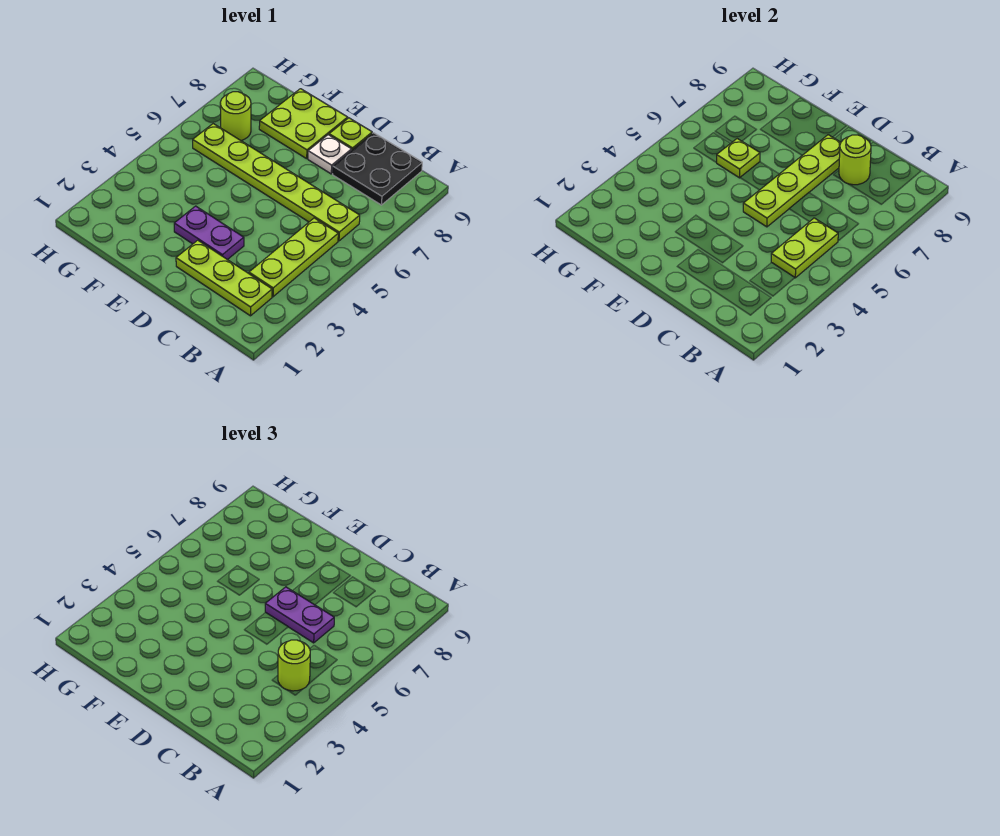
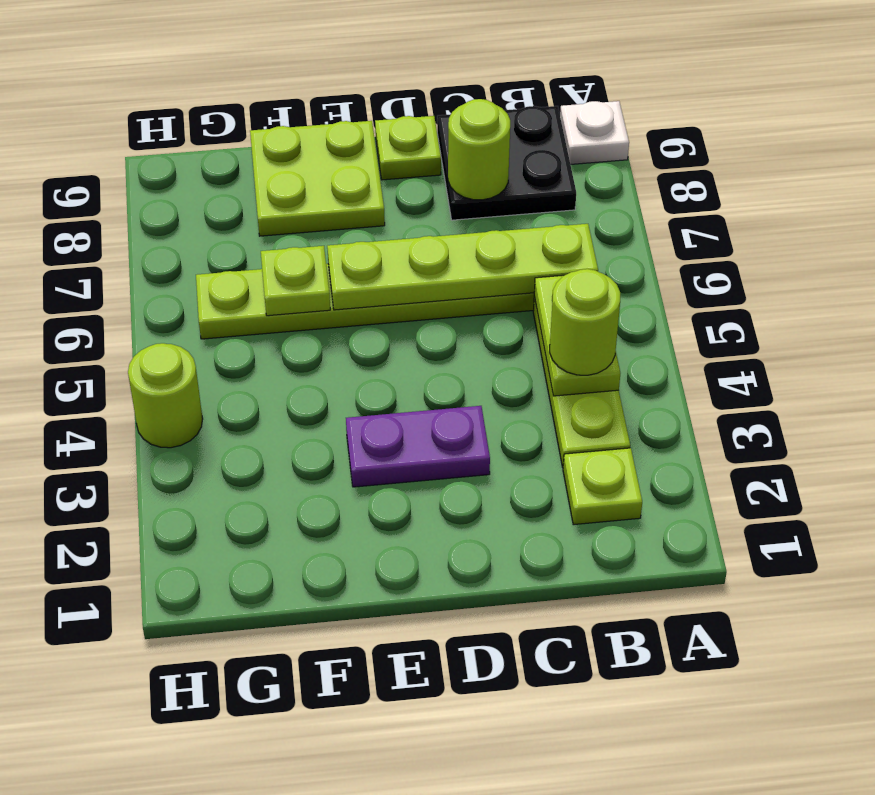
lime plate B2:D2 level 1 -> lime plate B2 level 1
purple plate C6:D6 level 3 -> none
lime plate D5:D8 level 2 -> lime plate B6:E6 level 2
white plate D8 level 1 -> white plate A9 level 1
lime round brick G7 level 1 -> lime round brick H4 level 1

